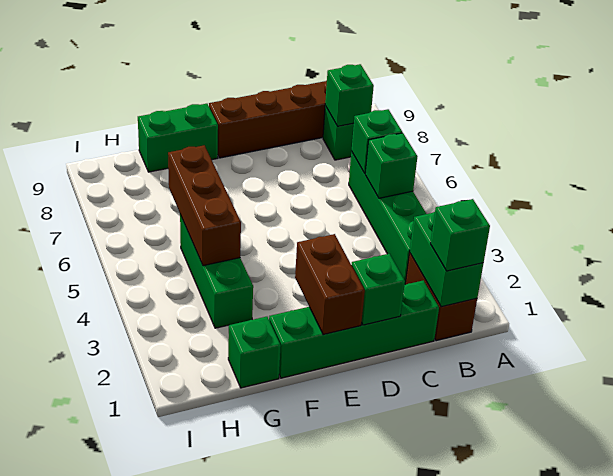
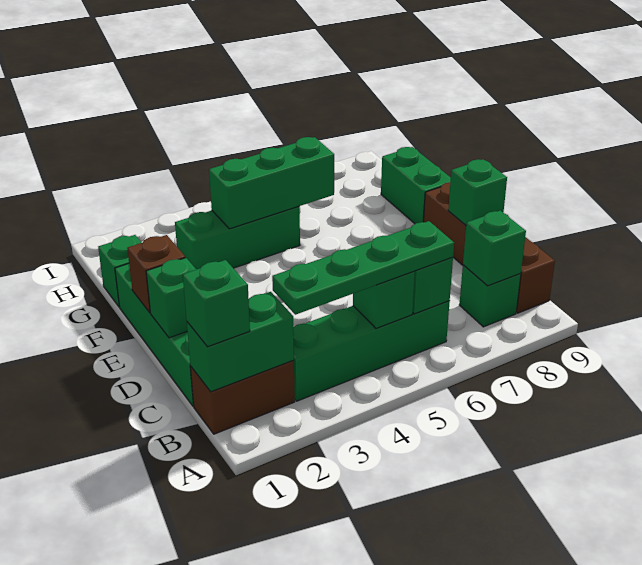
none -> green plate B3:B6 level 3
none -> green brick D9 level 2
brown brick E1:E2 level 2 -> brown brick E1 level 2
brown brick G4:G6 level 2 -> green brick G4:G6 level 2

